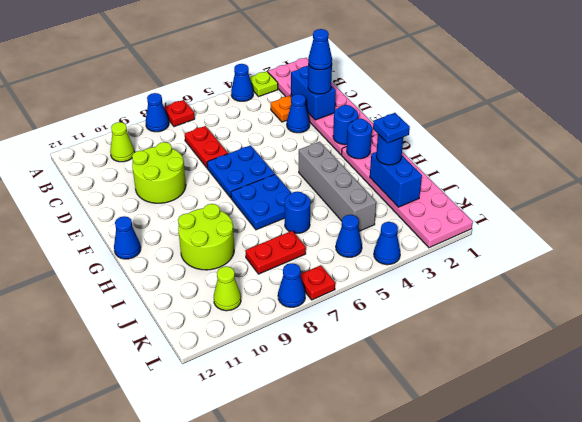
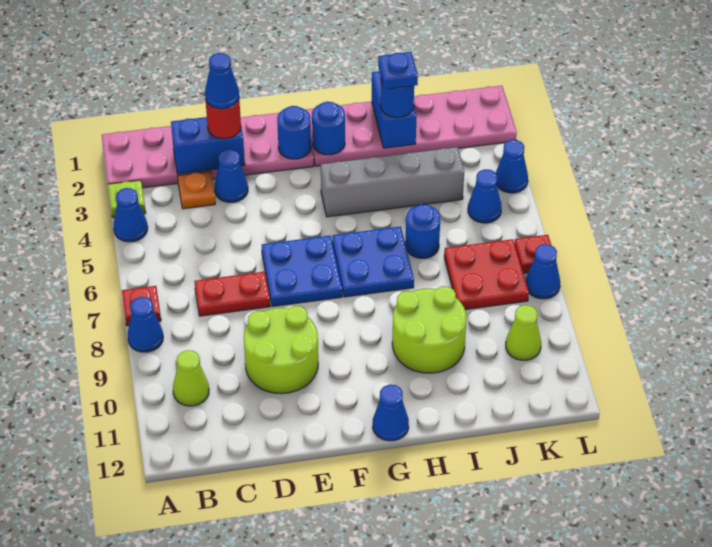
blue round brick D2 level 3 -> red round brick D2 level 3
blue brick I2:J2 level 2 -> blue brick I1:I2 level 2
red plate J7:J8 level 1 -> red plate J7:K8 level 1

